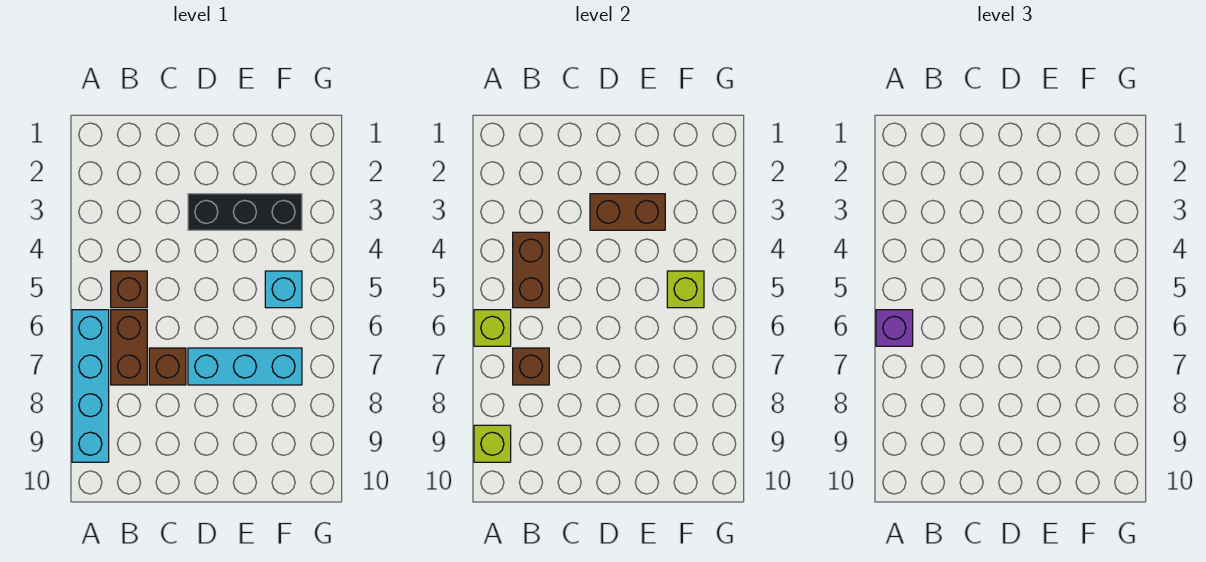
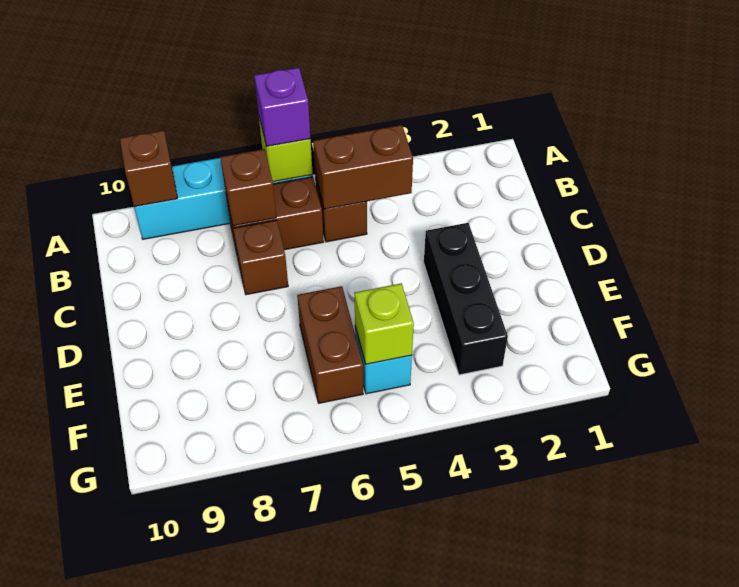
lime brick A9 level 2 -> brown brick A9 level 2
brown brick D3:E3 level 2 -> brown brick E6:F6 level 1
cyan brick D7:F7 level 1 -> none

